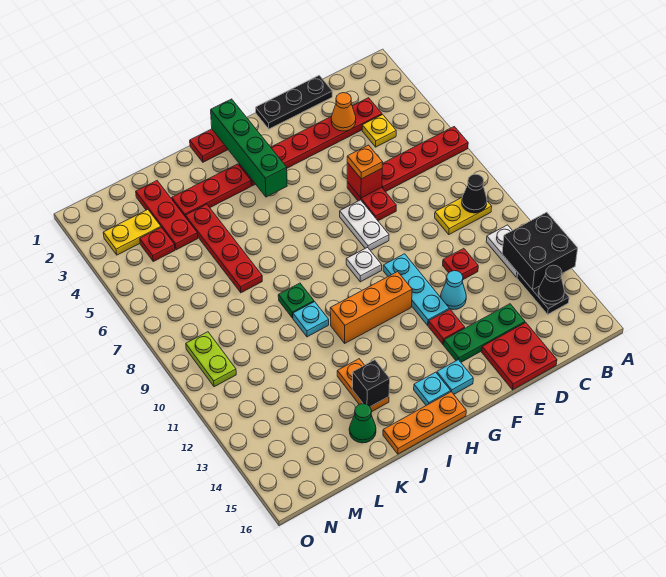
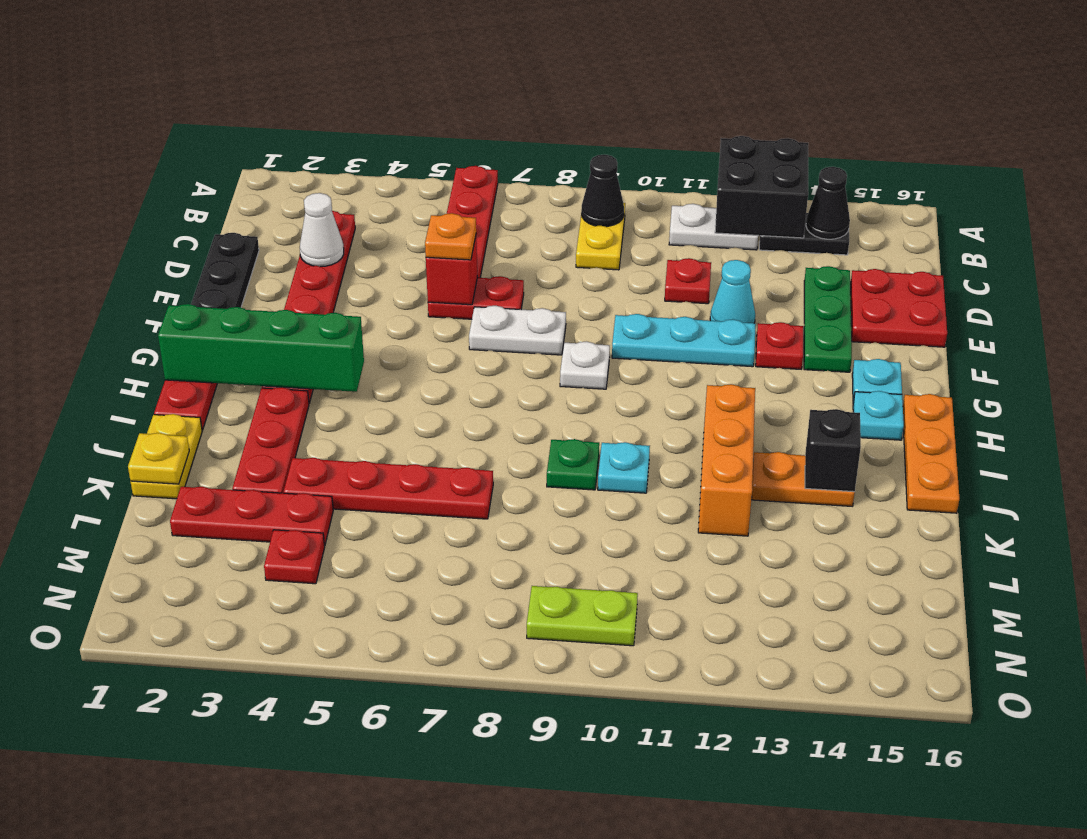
yellow plate C4 level 1 -> yellow plate K1 level 2
orange cone D3 level 2 -> white cone D3 level 2
orange brick G11:I11 level 1 -> orange brick I12:K12 level 1
green cone K15 level 1 -> none
yellow plate M3:N3 level 1 -> yellow plate J1:K1 level 1

